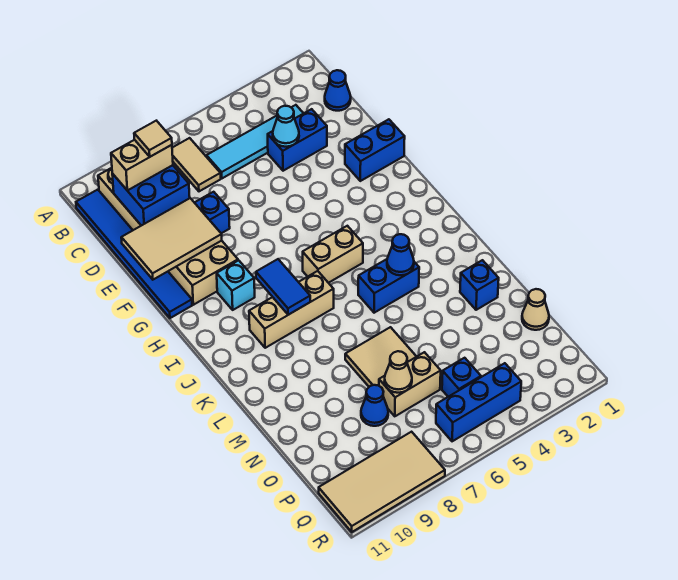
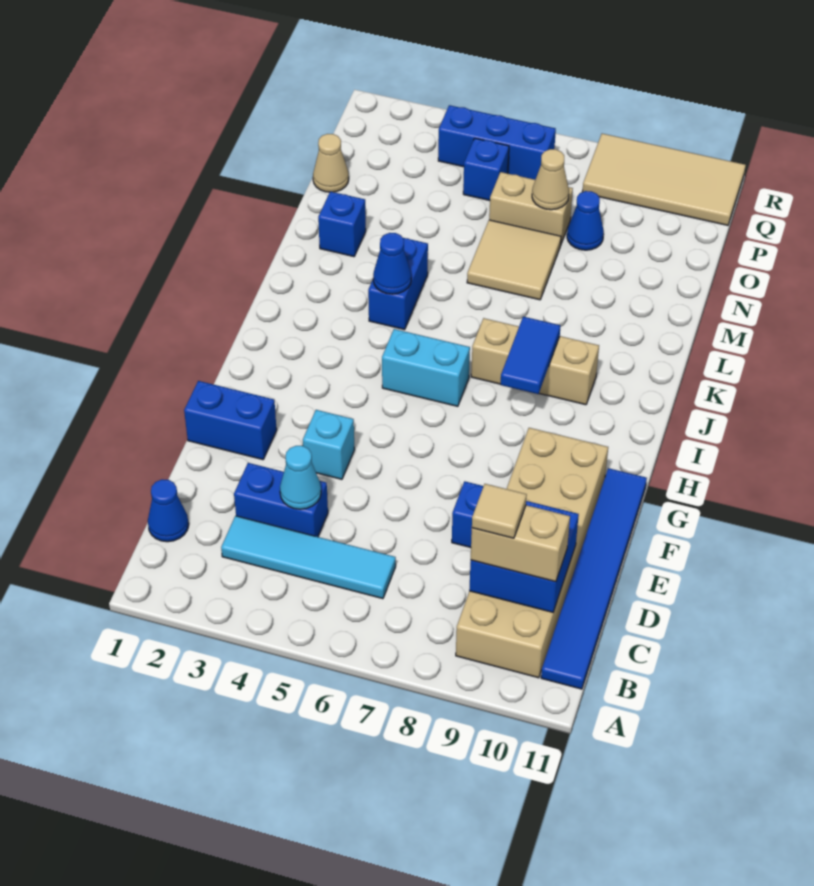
tan tile B7:C7 level 1 -> none
tan tile E9:F11 level 2 -> none
cyan brick H9 level 1 -> cyan brick F4 level 1
tan brick I5:I6 level 1 -> cyan brick I5:I6 level 1
blue brick K4:K5 level 1 -> blue brick K4:L4 level 1

